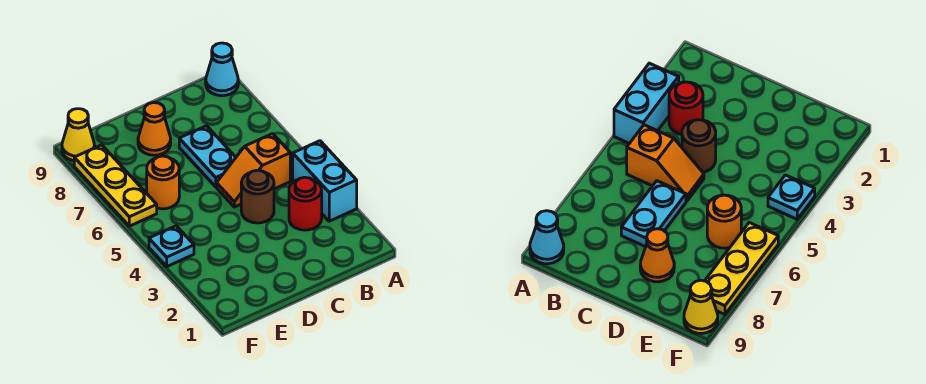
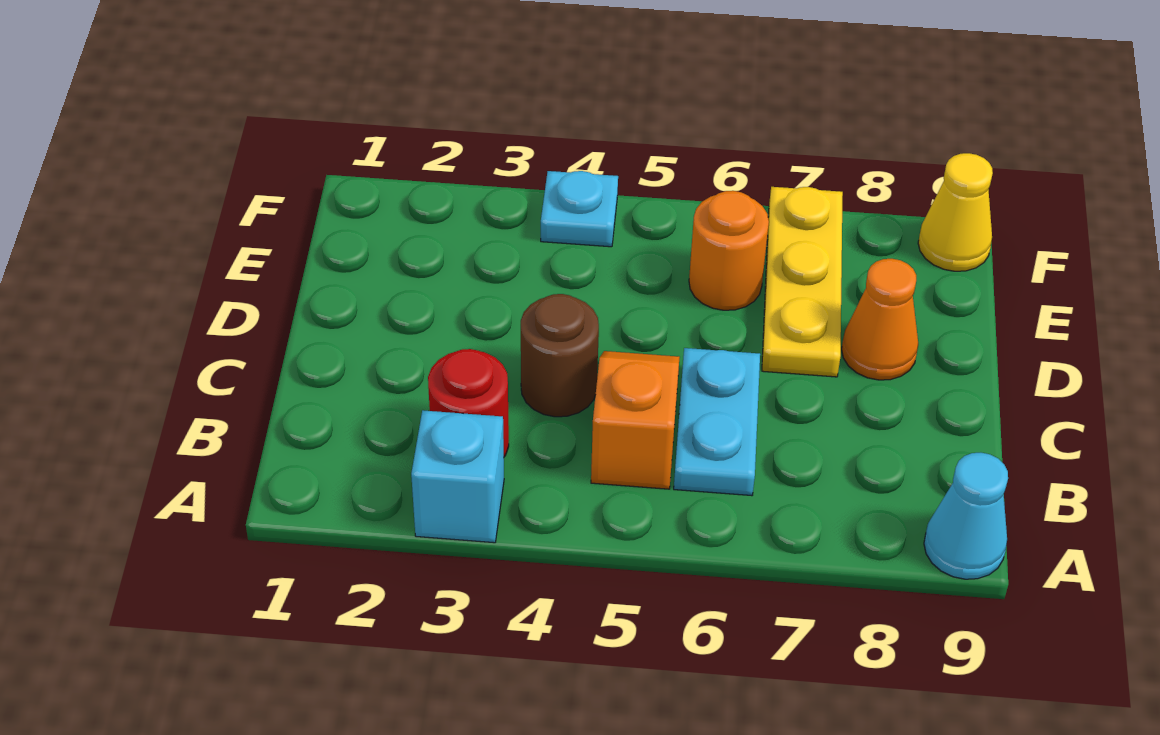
cyan brick A3:A4 level 1 -> cyan brick A3 level 1
cyan plate C6:C7 level 1 -> cyan plate B6:C6 level 1
yellow plate F6:F8 level 1 -> yellow plate D7:F7 level 1

